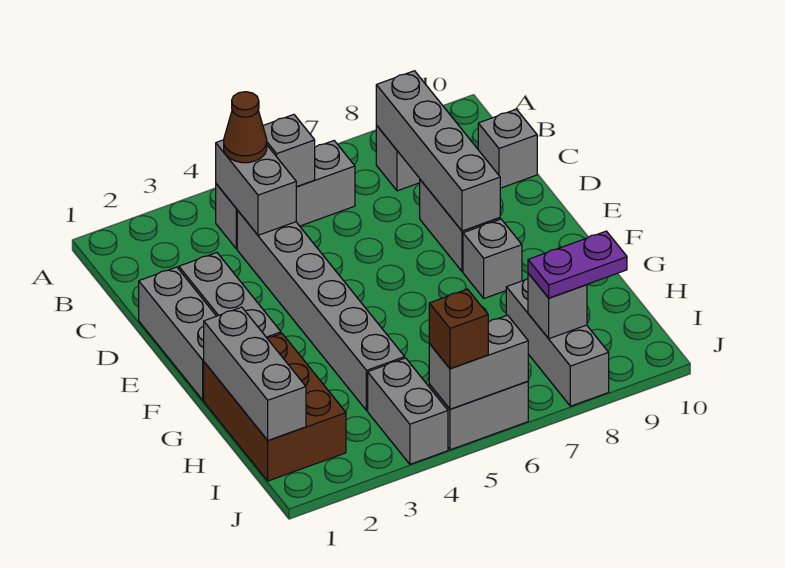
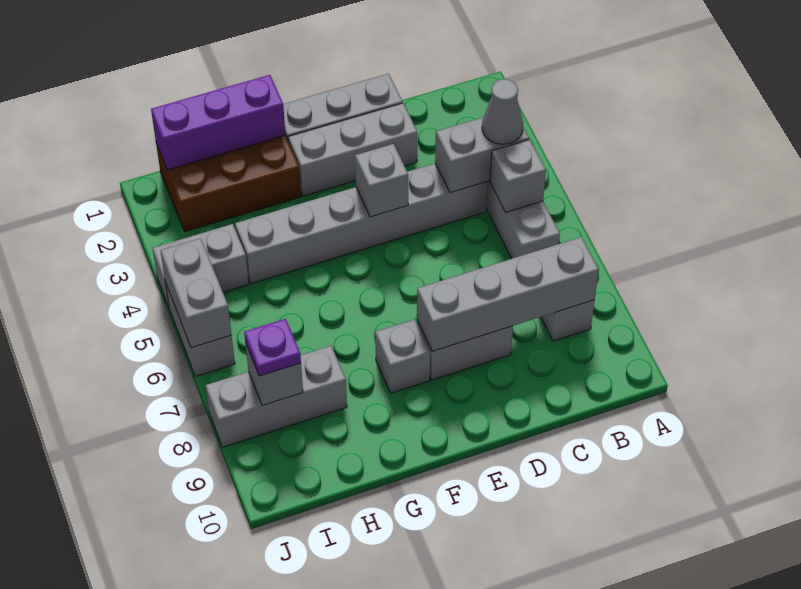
brown cone B4 level 3 -> grey cone B4 level 3
grey brick C10 level 1 -> grey brick E4 level 2
grey brick G1:I1 level 2 -> purple brick G1:I1 level 2
purple plate I8:I9 level 3 -> purple plate I8 level 3
brown brick J5 level 3 -> none

